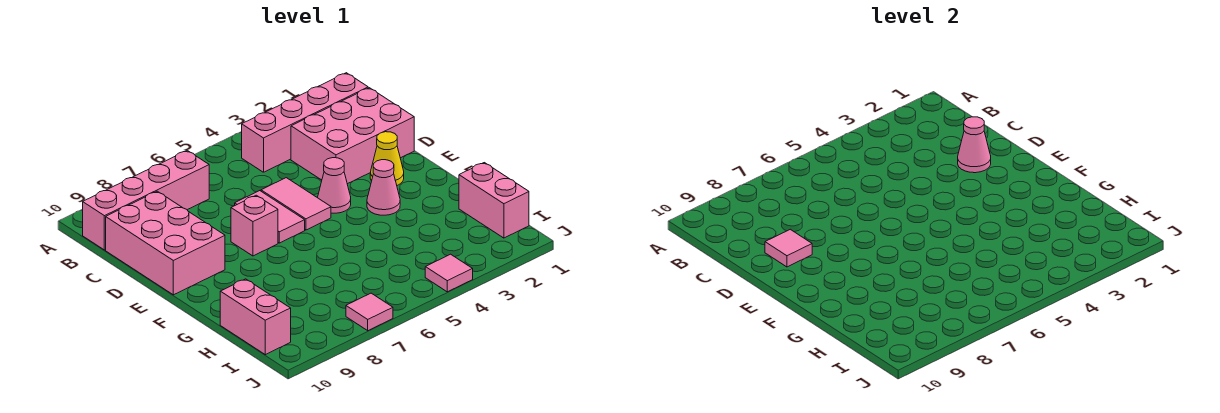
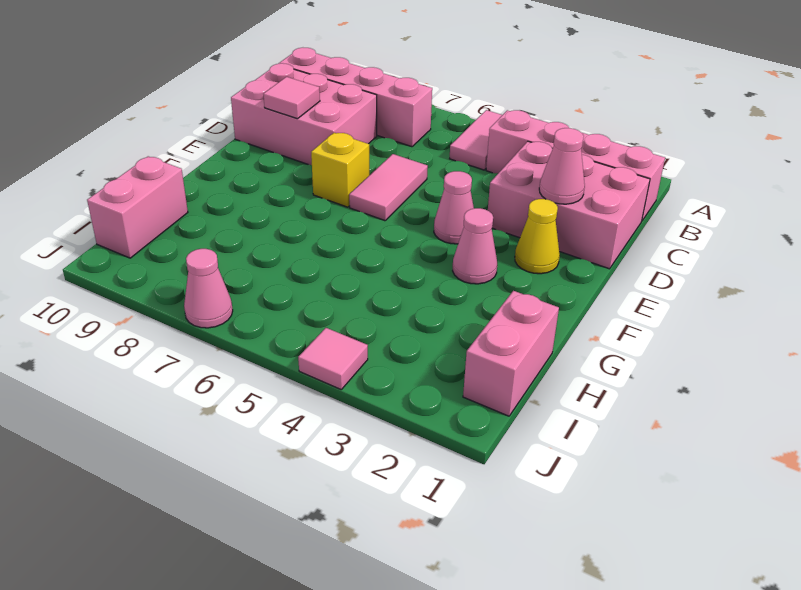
pink brick C9:E10 level 1 -> pink brick C8:D10 level 1
pink tile D5:E5 level 1 -> pink tile A5:B5 level 1
pink brick E7 level 1 -> yellow brick E7 level 1
pink tile J7 level 1 -> pink cone J7 level 1

